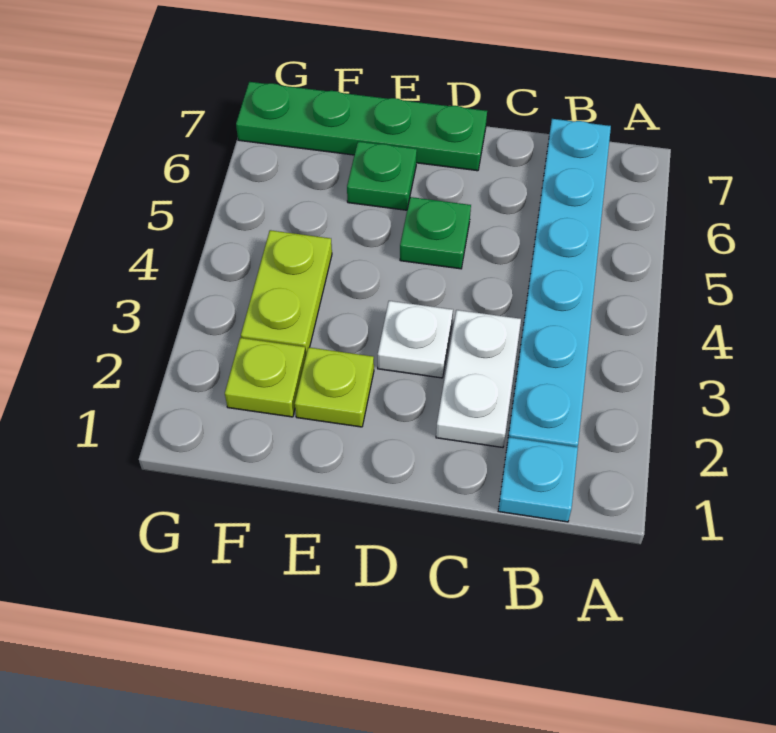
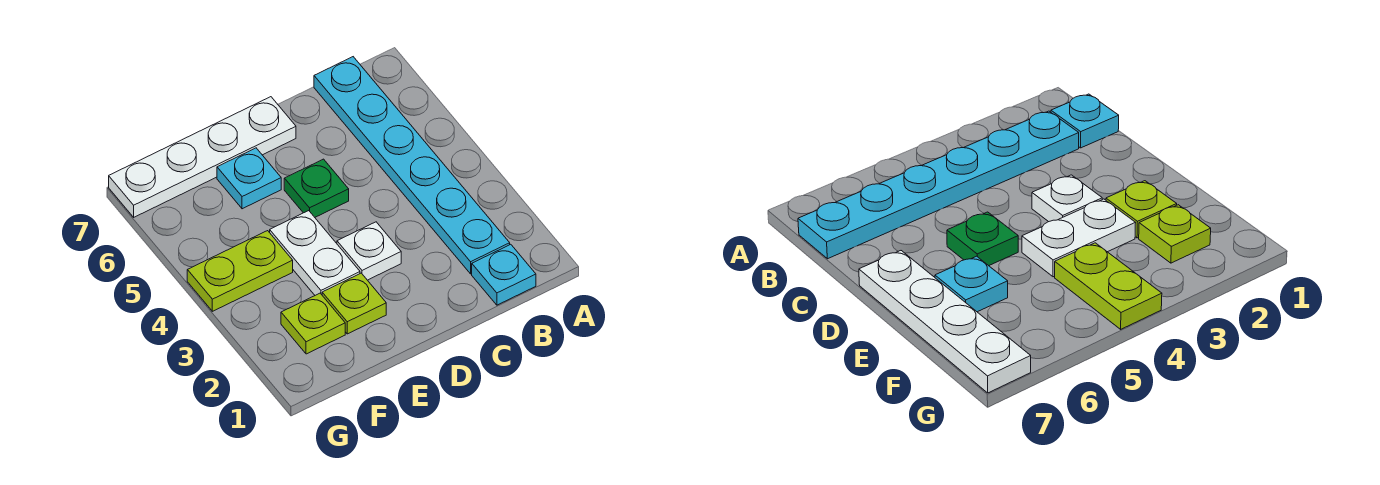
white plate C2:C3 level 1 -> white plate E3:E4 level 1
green plate D7:G7 level 1 -> white plate D7:G7 level 1
green plate E6 level 1 -> cyan plate E6 level 1
lime plate F3:F4 level 1 -> lime plate F4:G4 level 1

